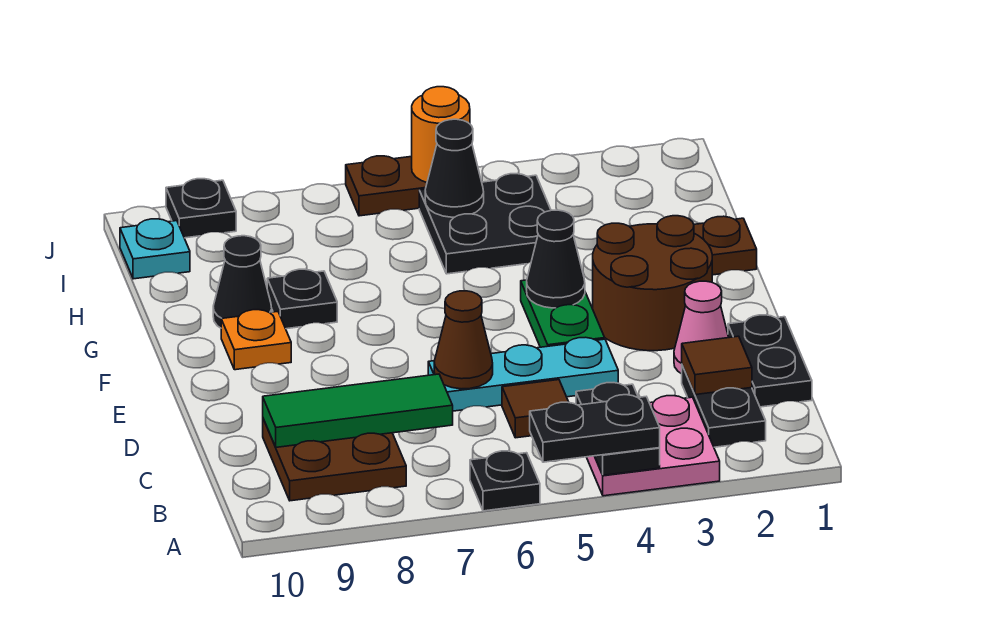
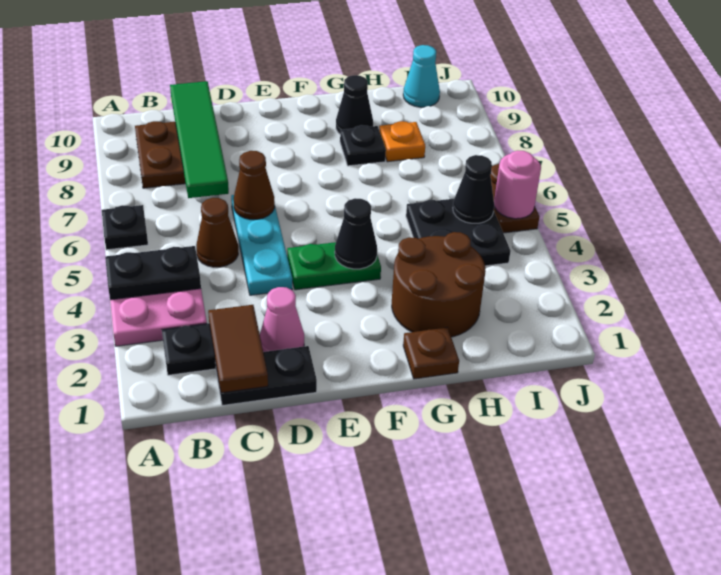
black plate A4:A5 level 3 -> none
brown tile C2 level 2 -> brown tile C1:C2 level 2
brown tile C5 level 1 -> brown cone C5 level 1
green tile C7:C9 level 2 -> green tile C7:C10 level 2
brown round brick E2:F3 level 1 -> brown round brick G2:H3 level 1
orange plate F9 level 1 -> orange plate H8 level 1
cyan plate I10 level 1 -> cyan cone I10 level 1
orange round brick J5 level 2 -> pink round brick J5 level 2
black plate J9 level 1 -> none

